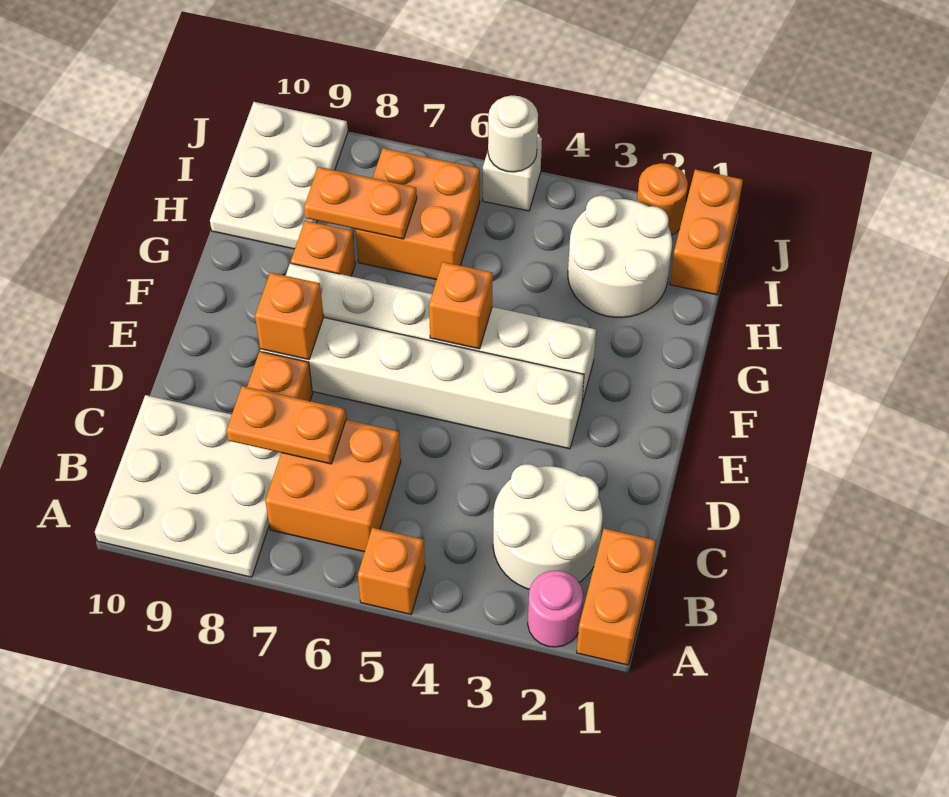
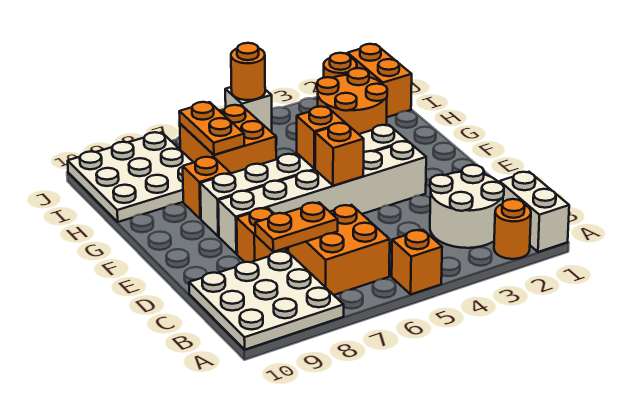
orange brick A1:B1 level 1 -> white brick A1:B1 level 1
pink round brick A2 level 1 -> orange round brick A2 level 1
orange brick E8 level 2 -> orange brick E5 level 2
white round brick H2:I3 level 1 -> orange round brick H2:I3 level 1
orange plate H7:H8 level 2 -> orange plate H7:I7 level 2
white plate H9:J10 level 1 -> white plate H8:J10 level 1
white round brick J5 level 2 -> orange round brick J5 level 2

